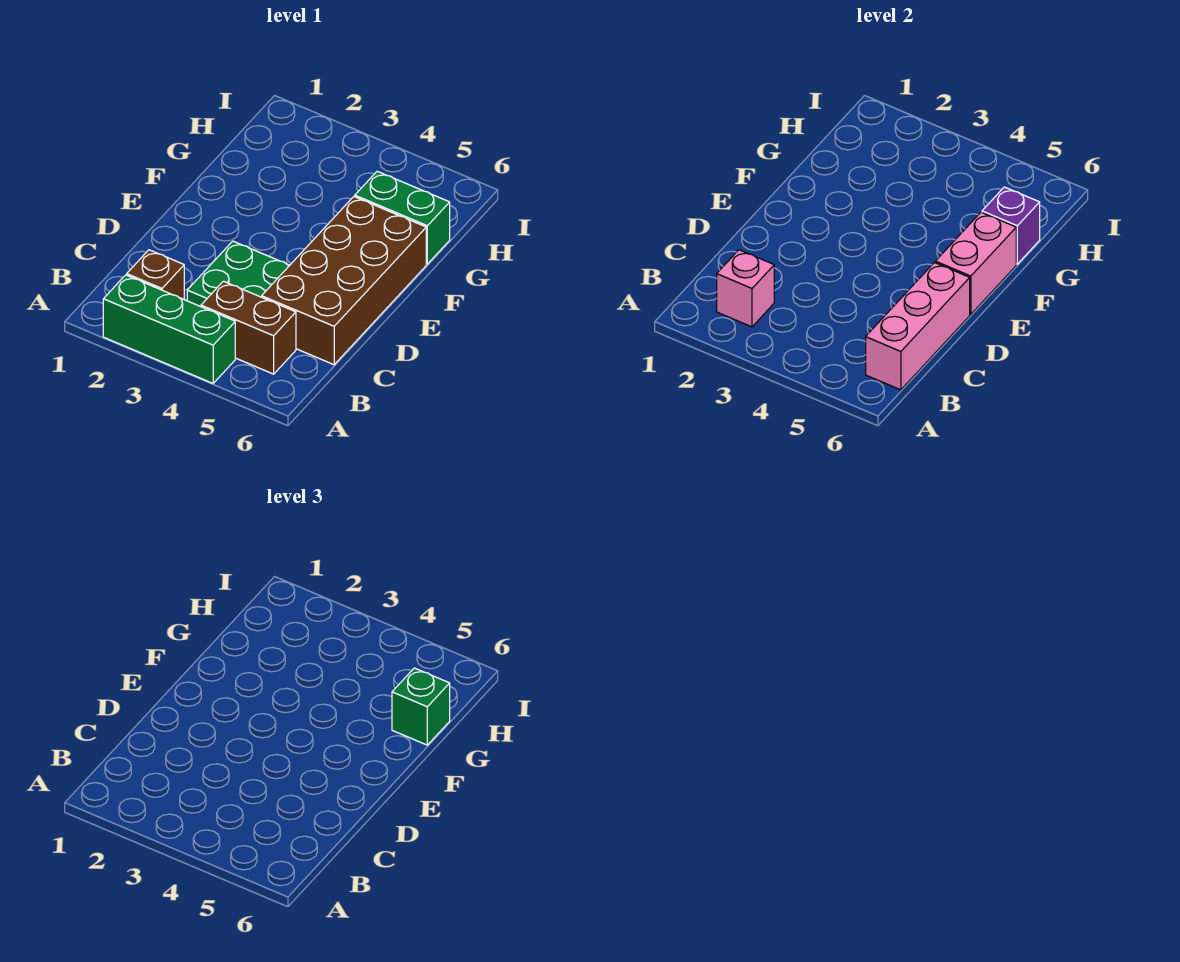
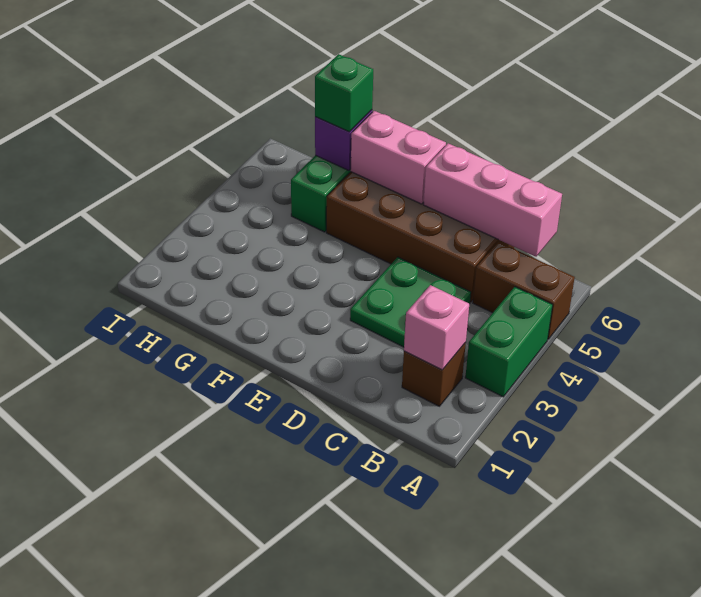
green brick A2:A4 level 1 -> green brick A3:A4 level 1
brown brick B4:B5 level 1 -> brown brick A5:B5 level 1

